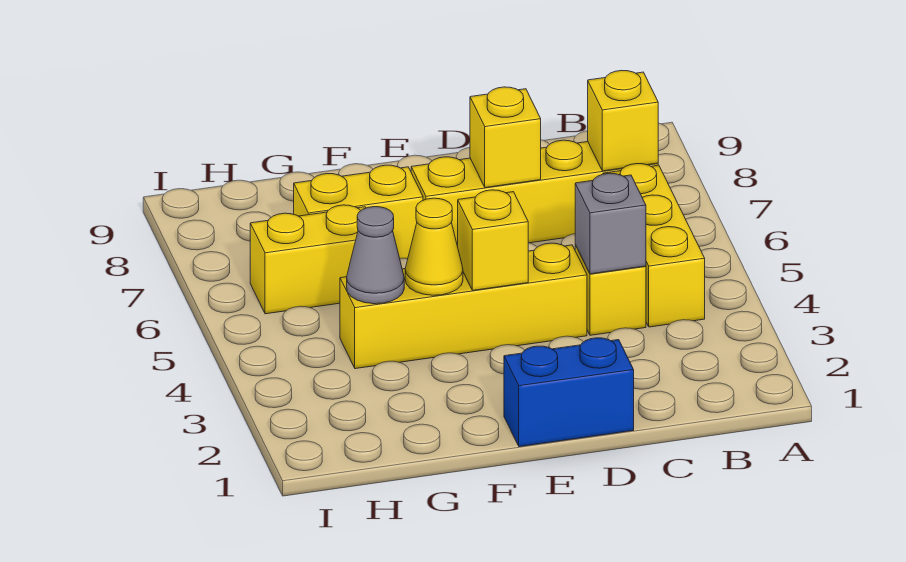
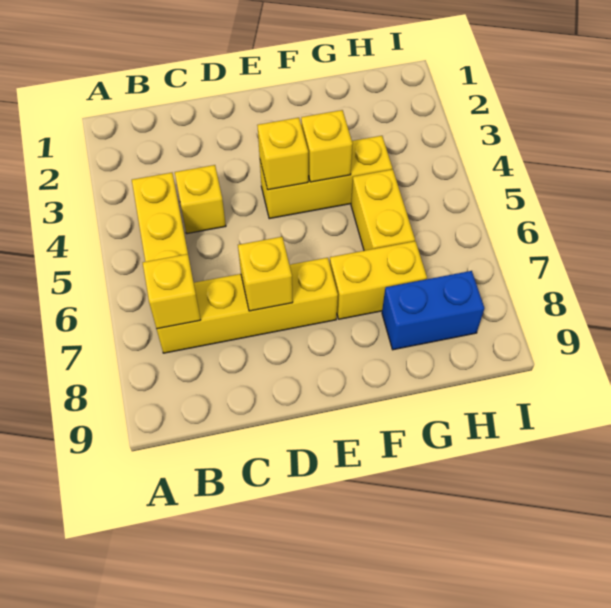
grey brick C4 level 2 -> none
blue brick D1:E1 level 1 -> blue brick G8:H8 level 1
yellow brick D4:G4 level 1 -> yellow brick E4:G4 level 1
yellow cone F4 level 2 -> yellow brick F4 level 2
grey cone G4 level 2 -> none
yellow brick G6:H6 level 1 -> yellow brick G5:G6 level 1

